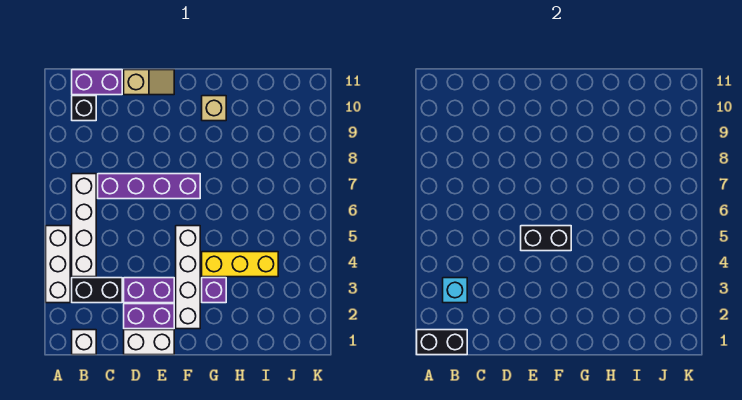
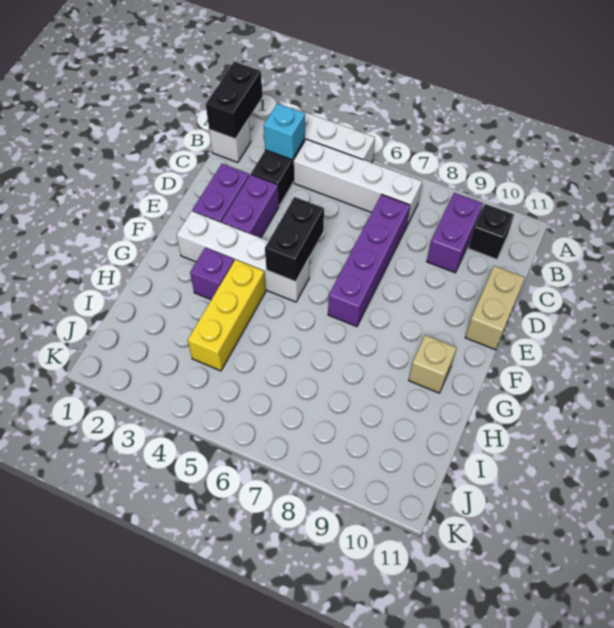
purple brick B11:C11 level 1 -> purple brick B9:C9 level 1
white brick D1:E1 level 1 -> none
tan slope D11:E11 level 1 top D -> tan brick D11:E11 level 1

